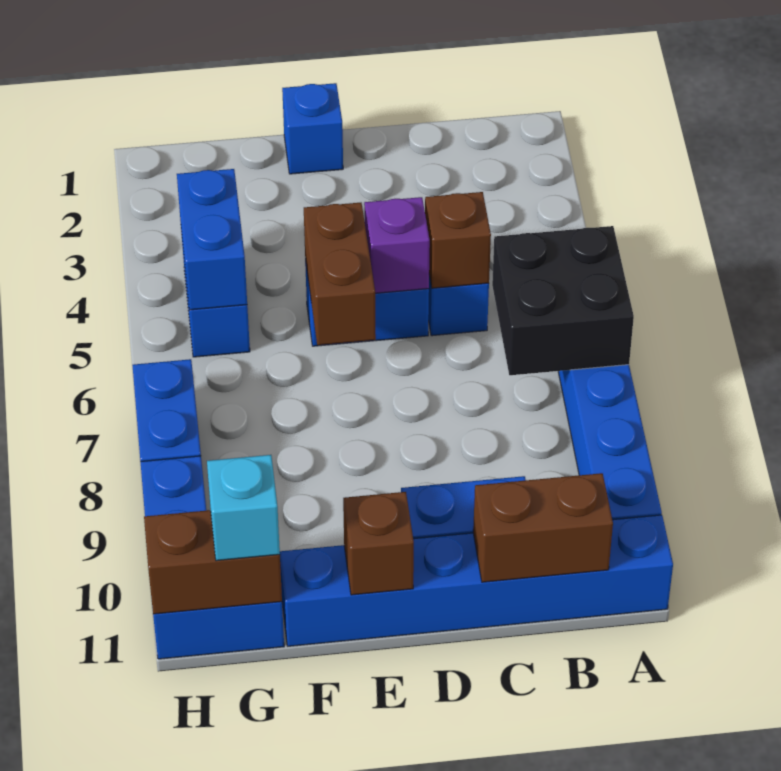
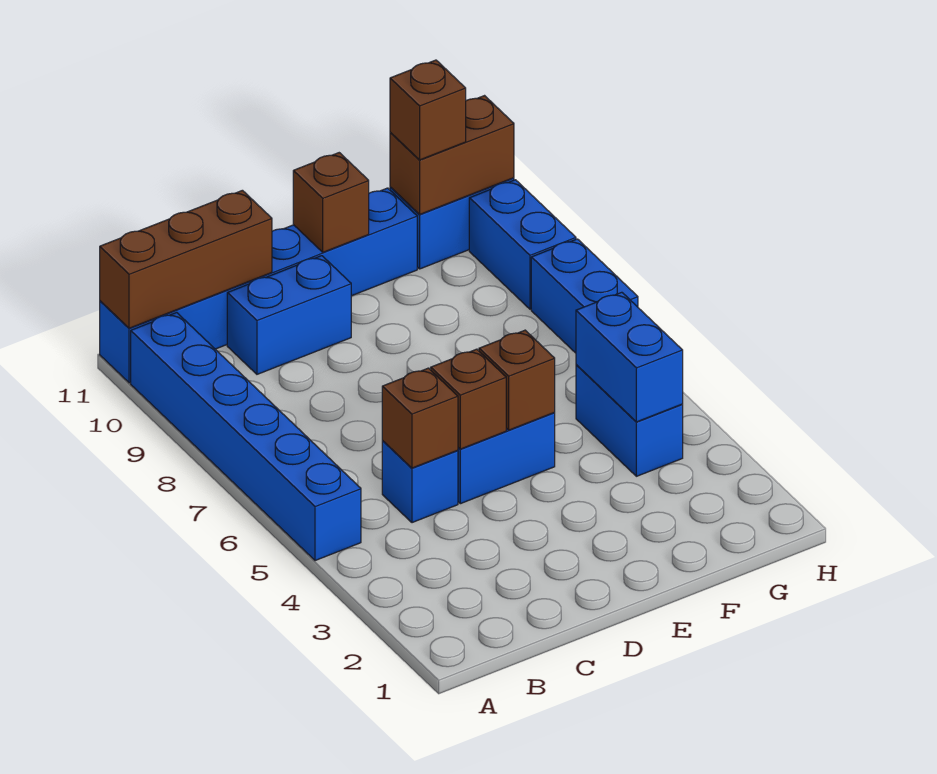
black brick A6:B7 level 2 -> none
brown brick B11:C11 level 2 -> brown brick A11:C11 level 2
purple brick D5 level 2 -> brown brick D5 level 2
blue brick E1 level 1 -> none
brown brick E5:E6 level 2 -> brown brick E5 level 2
cyan brick G11 level 3 -> brown brick G11 level 3

